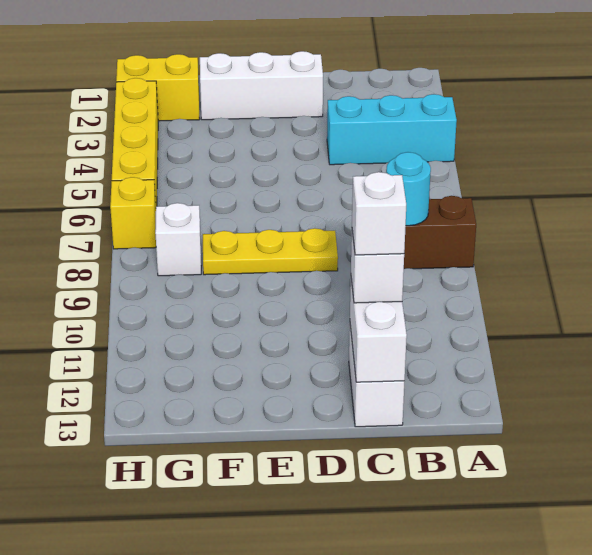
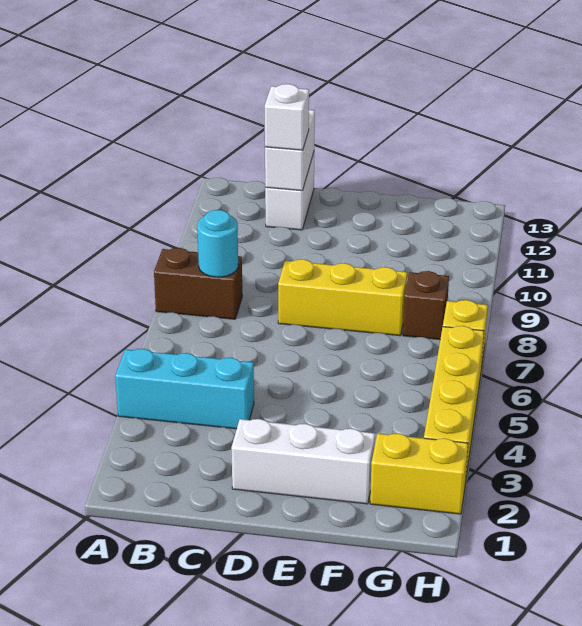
white brick C12 level 4 -> none
yellow plate D8:F8 level 1 -> yellow brick D8:F8 level 1
white brick G8 level 1 -> brown brick G8 level 1

